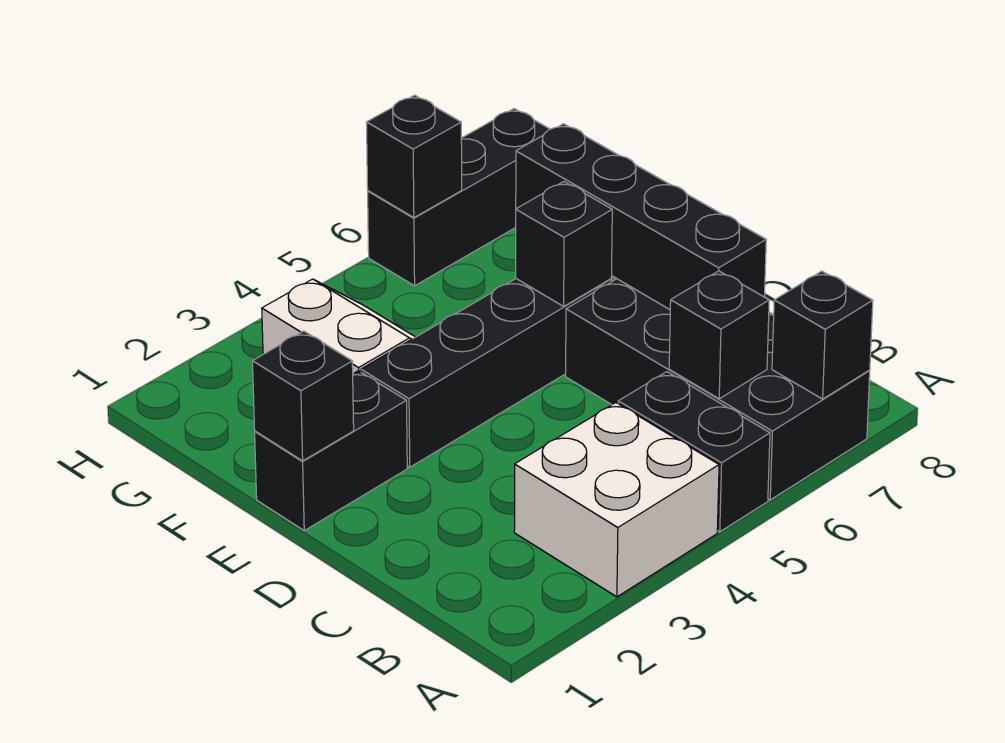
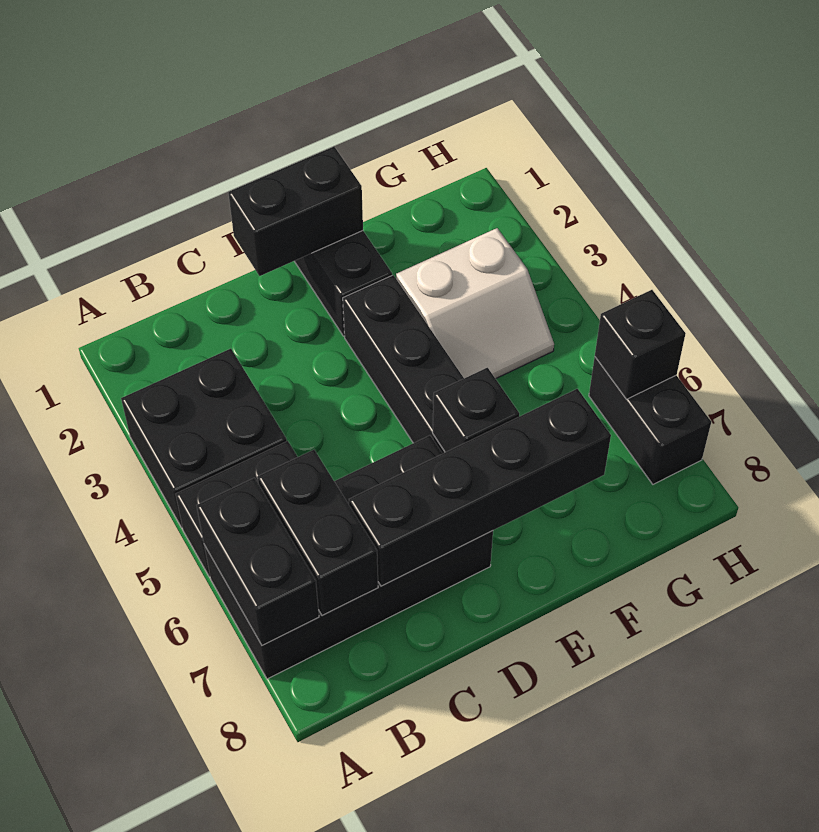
white brick A3:B4 level 1 -> black brick A3:B4 level 1
black brick A7 level 2 -> black brick A6:A7 level 2
black brick B6 level 2 -> black brick B6:B7 level 2
black brick E1 level 2 -> black brick D1:E1 level 2
black brick H6:H8 level 1 -> black brick H6:H7 level 1

